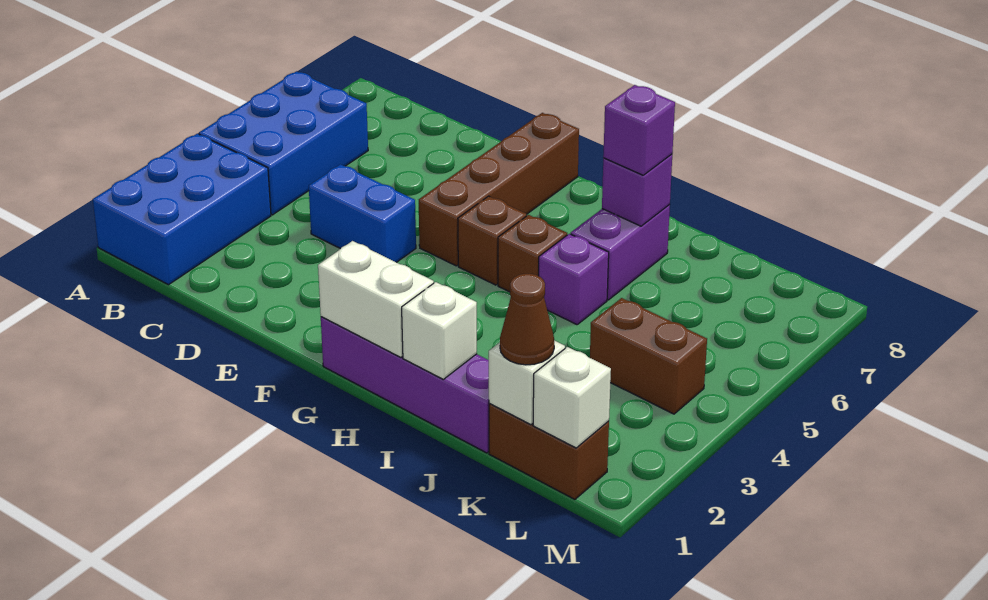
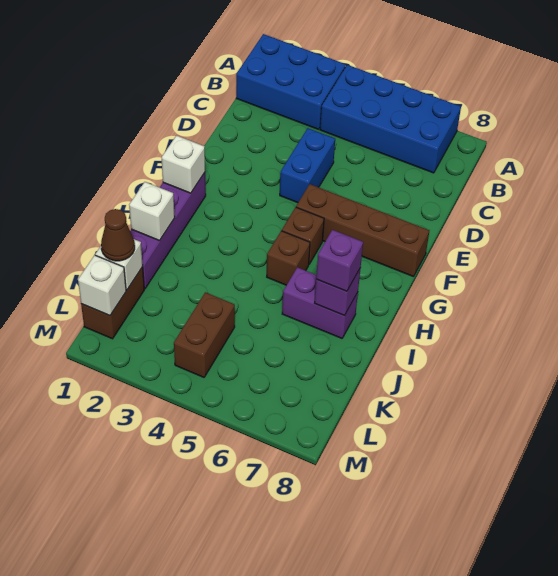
blue brick A4:B6 level 1 -> blue brick A4:B7 level 1
white brick G1:H1 level 2 -> white brick G1 level 2
purple brick I5 level 1 -> none

